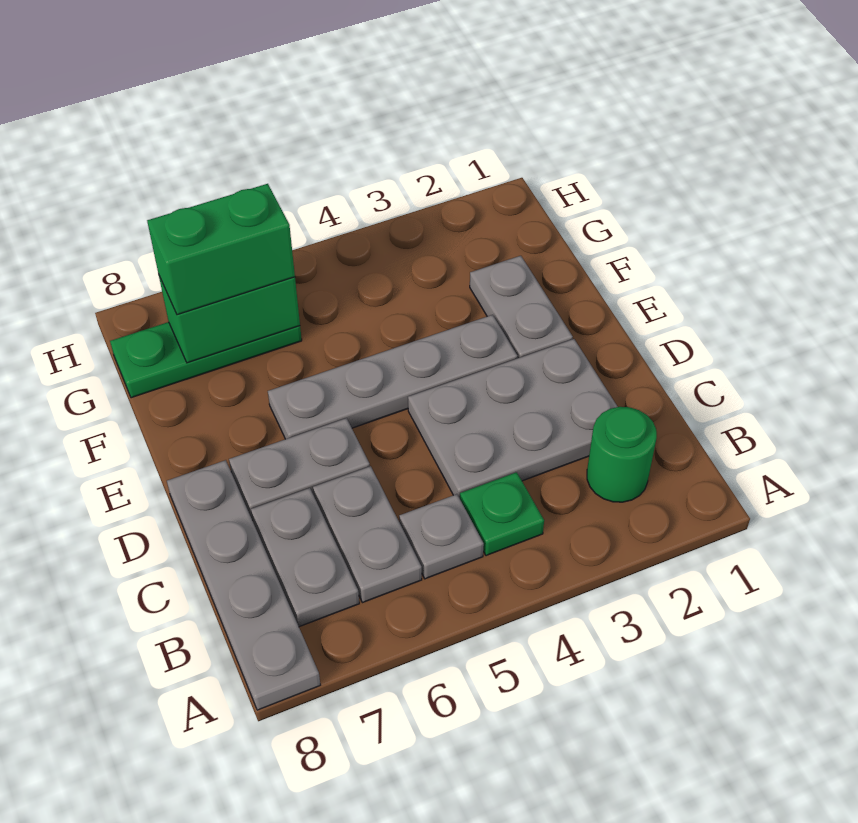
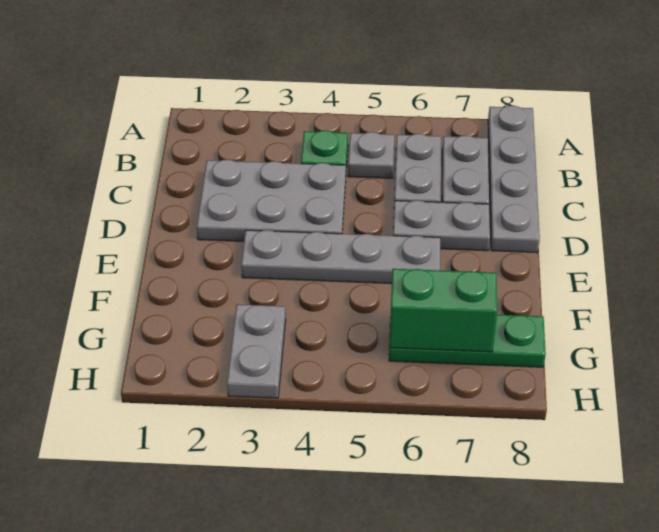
green round brick B2 level 1 -> none
grey plate E2:F2 level 1 -> grey plate G3:H3 level 1
green brick G6:G7 level 3 -> none

